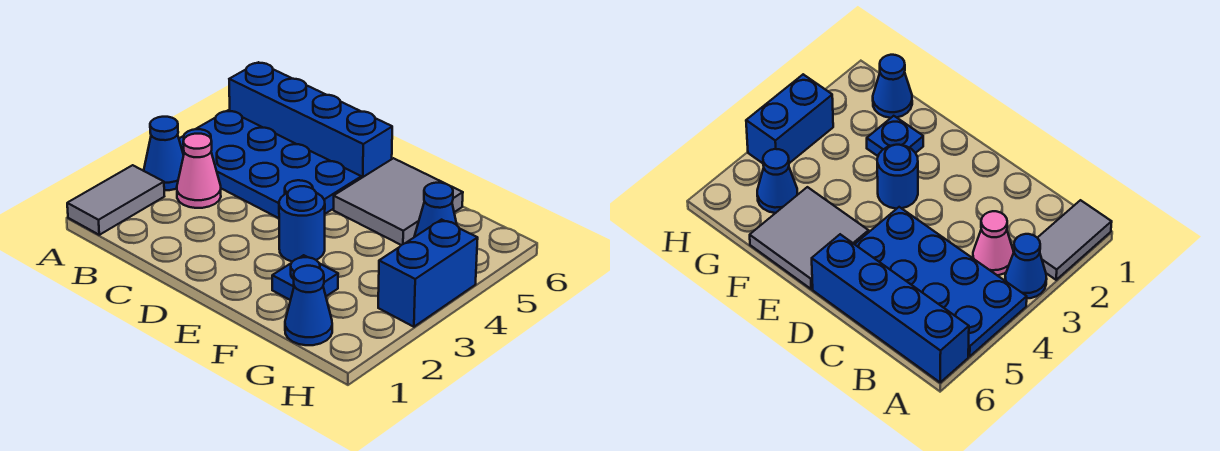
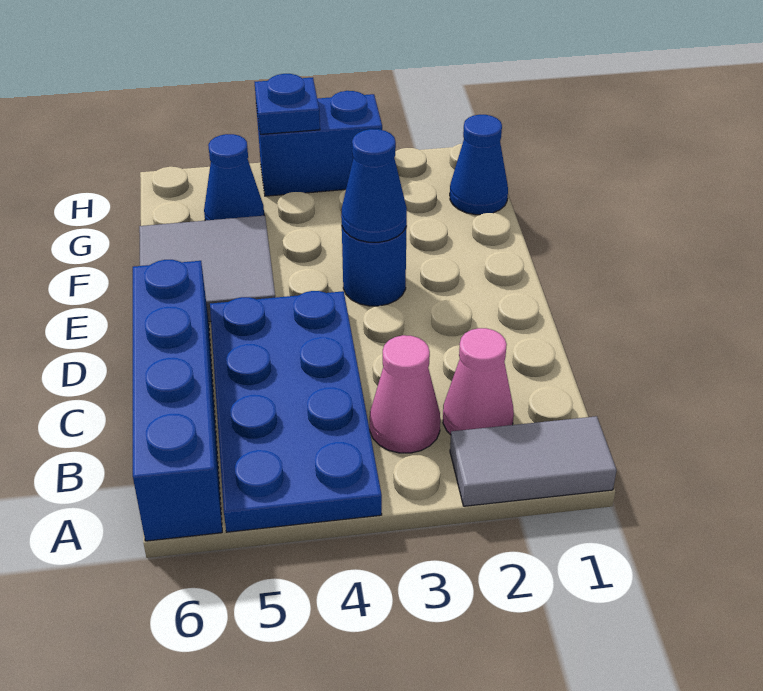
blue cone A3 level 1 -> blue cone E3 level 2
none -> pink cone B2 level 1
blue plate F2 level 1 -> blue plate H4 level 2

